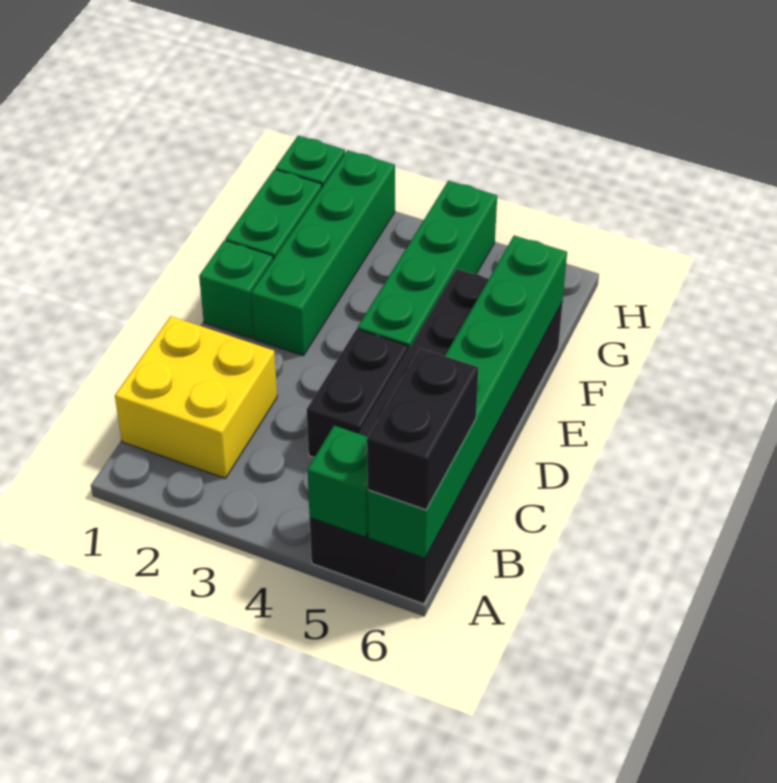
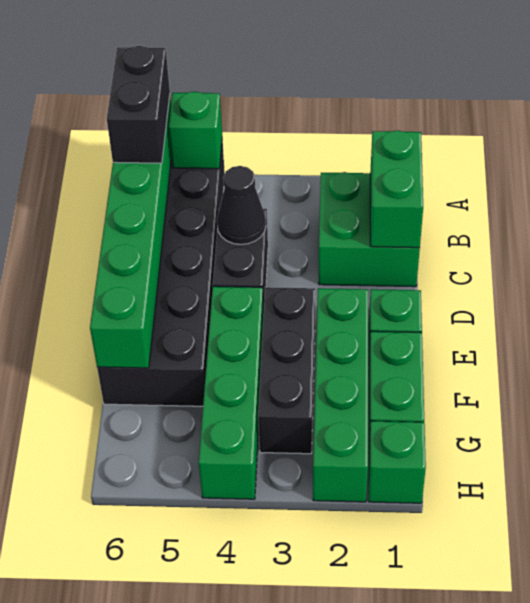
yellow brick B1:C2 level 1 -> green brick B1:C2 level 1
none -> green brick B1:C1 level 2
none -> black cone C4 level 2
none -> black brick E3:G3 level 1

